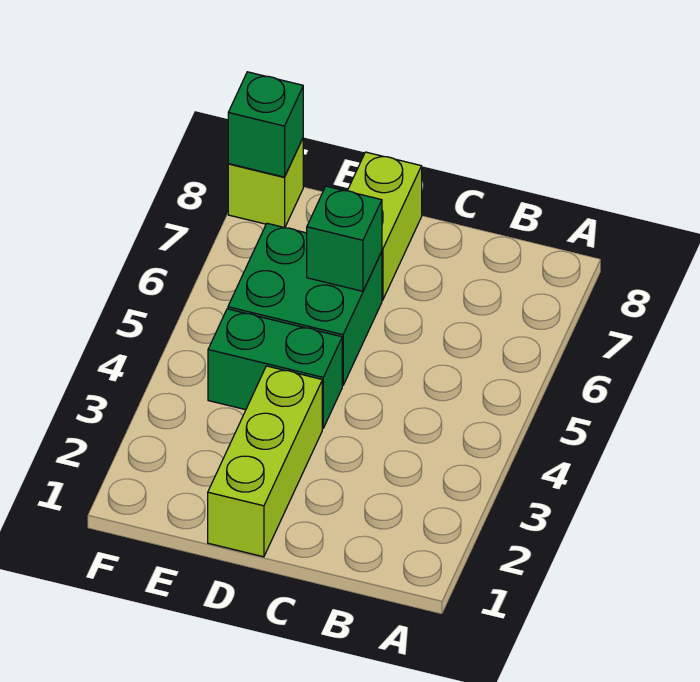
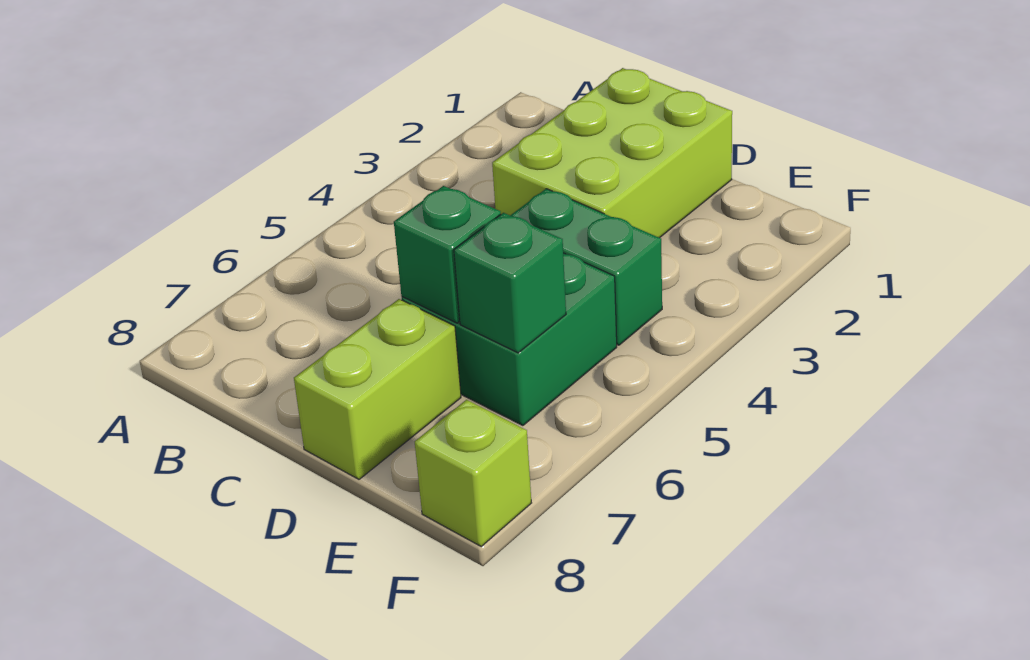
lime brick D1:D3 level 1 -> lime brick C1:D3 level 1
green brick F8 level 2 -> green brick E6 level 2

